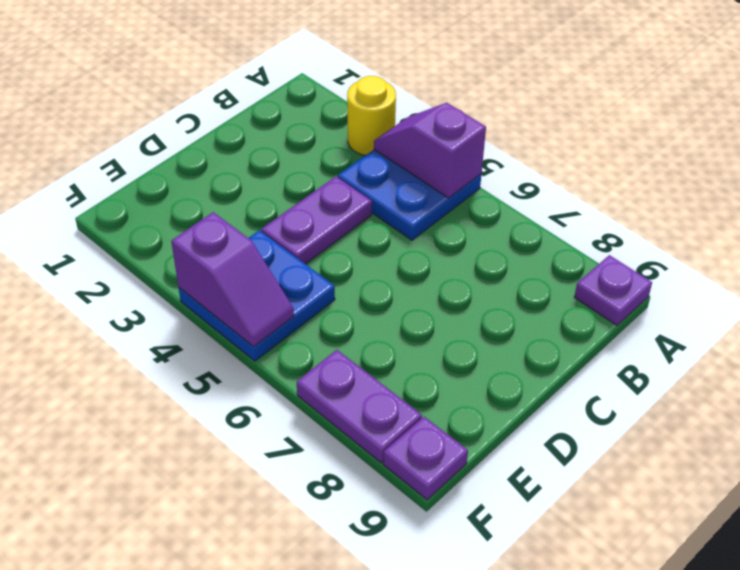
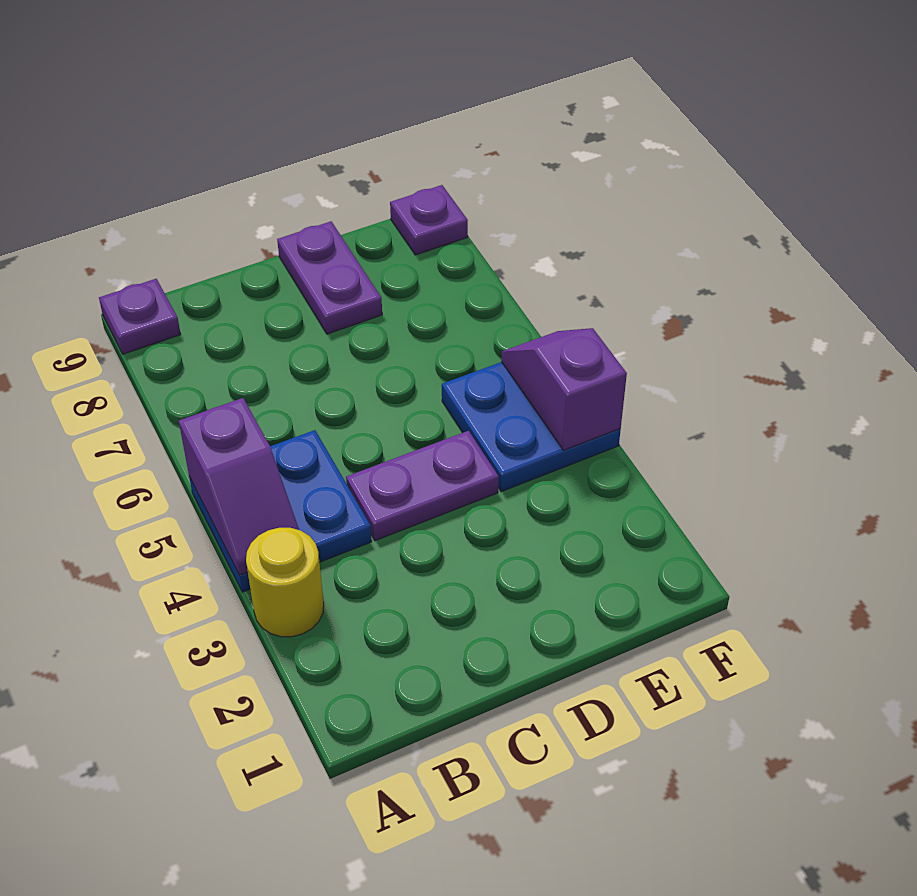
purple plate F7:F8 level 1 -> purple plate D8:D9 level 1

